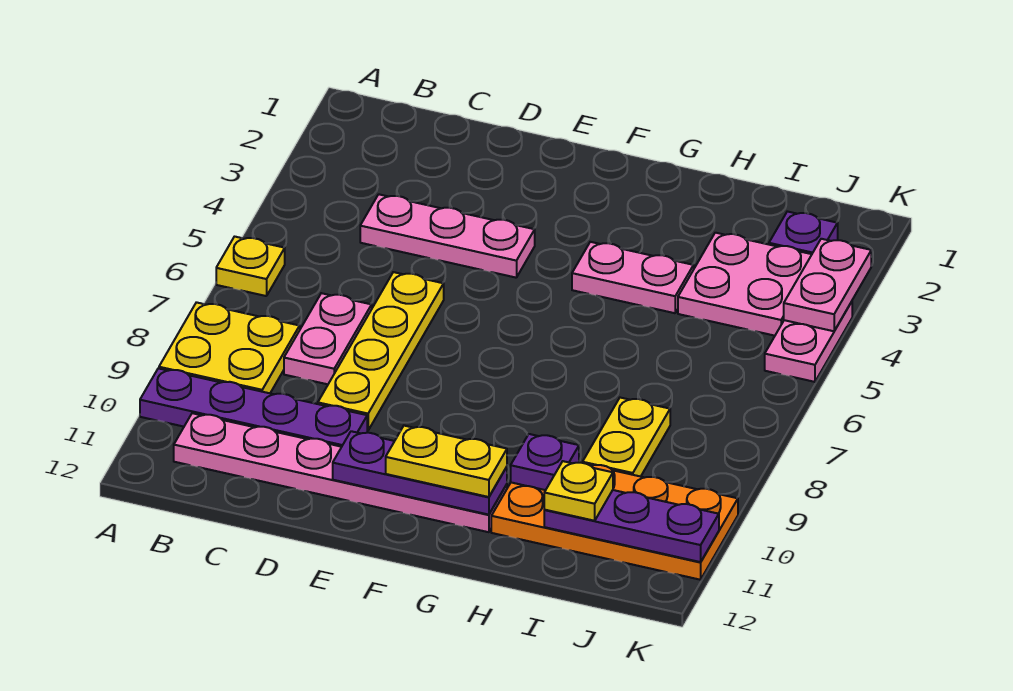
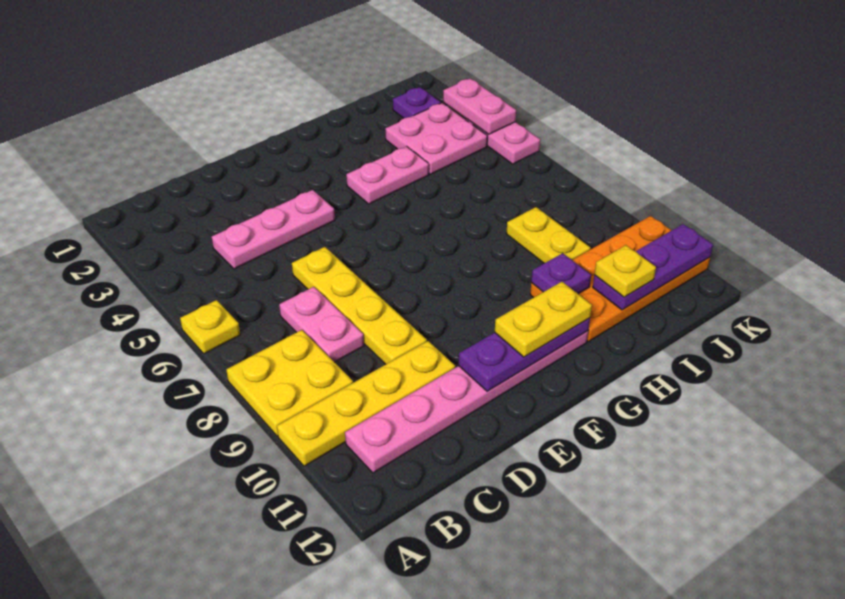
purple plate A10:D10 level 1 -> yellow plate A10:D10 level 1

